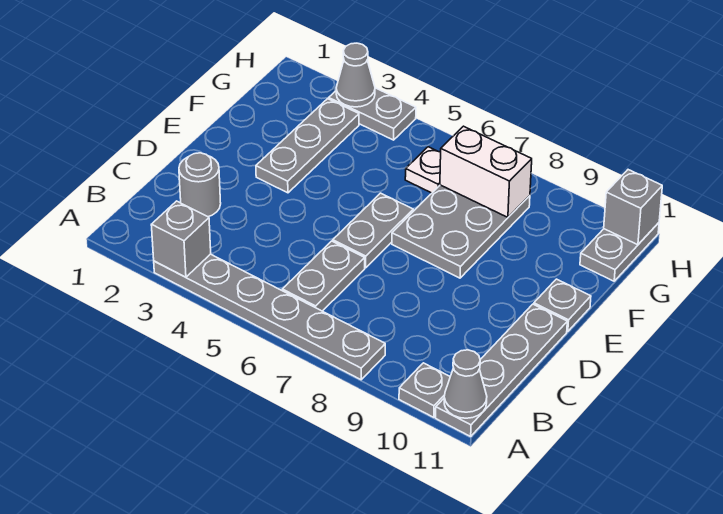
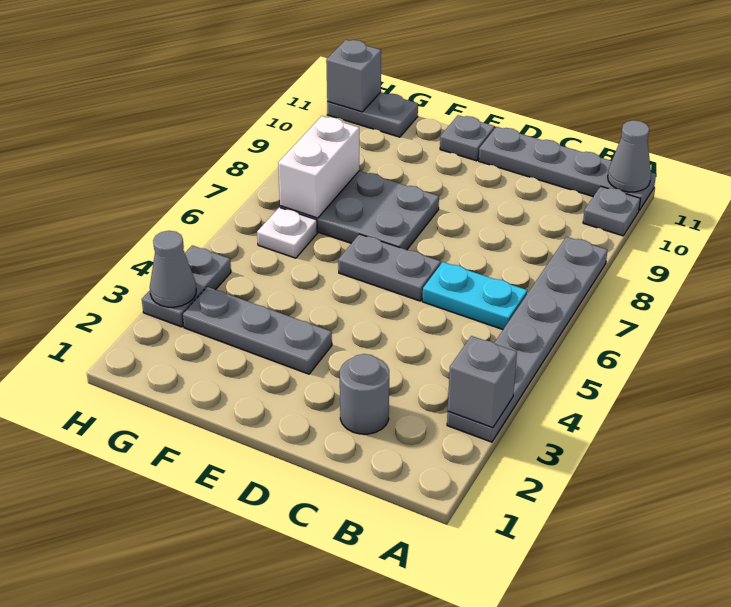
grey plate B6:C6 level 1 -> cyan plate B6:C6 level 1

